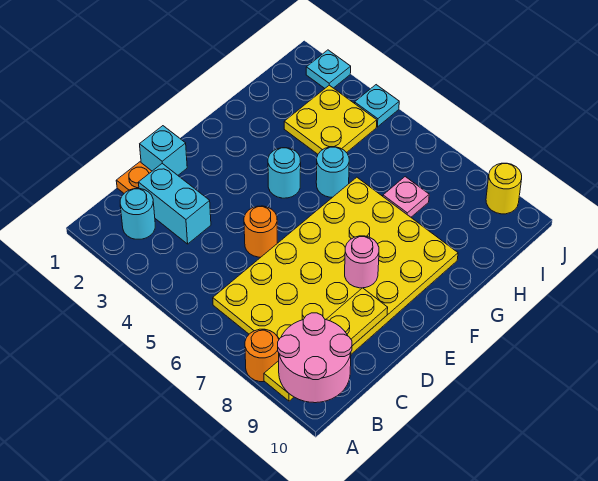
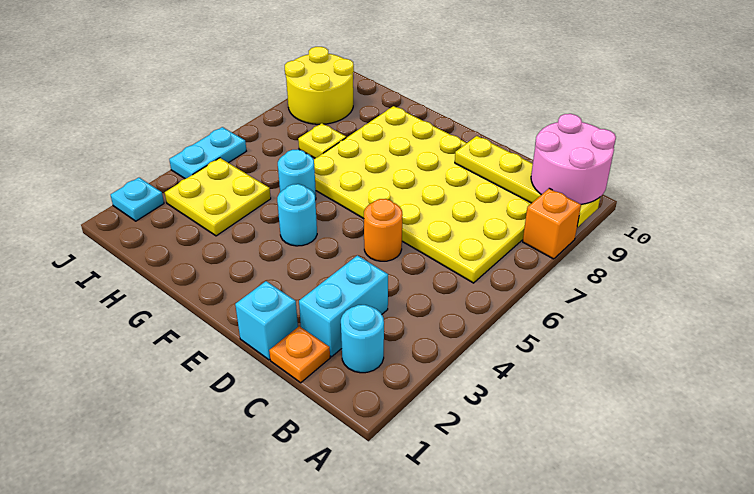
orange round brick A8 level 1 -> orange brick A8 level 1
pink round brick E8 level 2 -> none
pink plate H7 level 1 -> yellow plate H7 level 1
cyan plate J4 level 1 -> cyan plate J4:J5 level 1
yellow round brick J9 level 1 -> yellow round brick I8:J9 level 1

